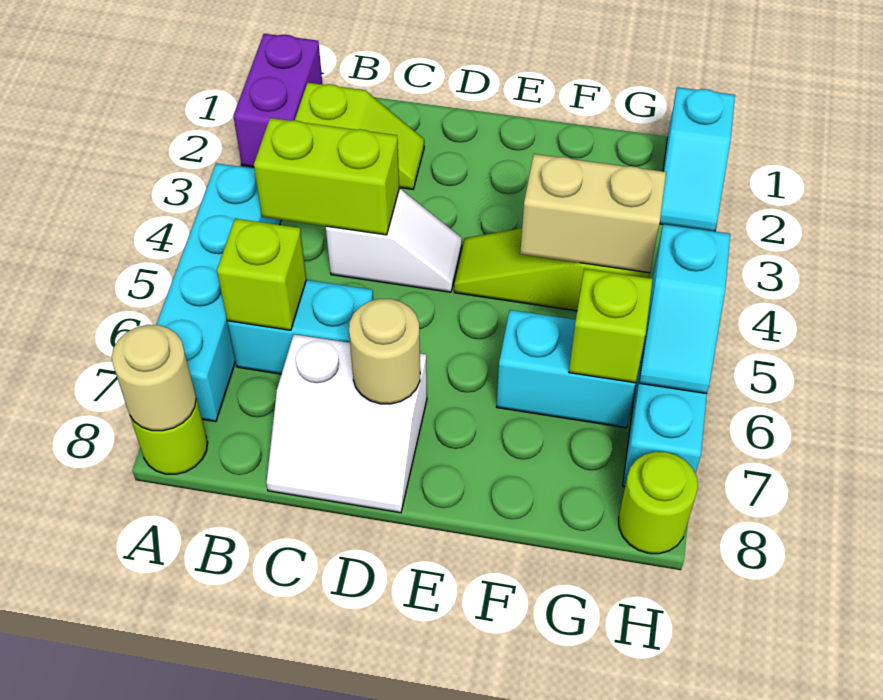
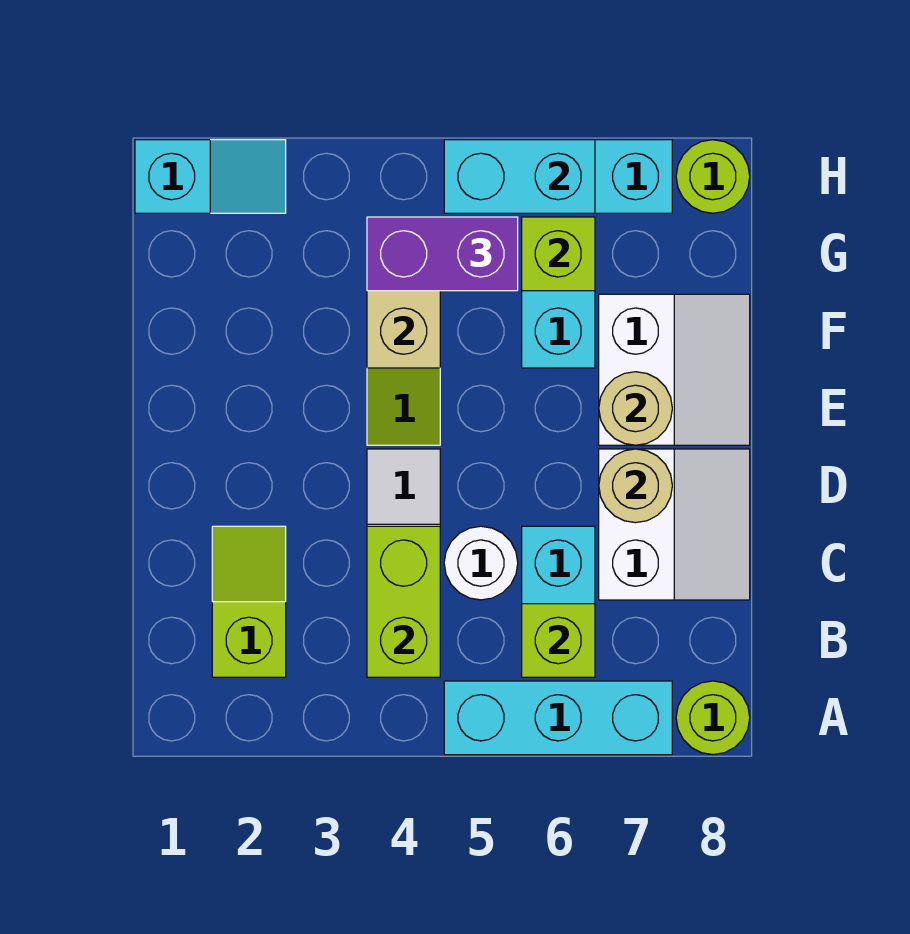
purple brick A1:A2 level 1 -> purple brick G4:G5 level 3
cyan brick A4:A7 level 1 -> cyan brick A5:A7 level 1
tan round brick A8 level 2 -> tan round brick E7 level 2
none -> white round brick C5 level 1
none -> white slope E7:F8 level 1 top 7
cyan slope H5:H6 level 2 top 5 -> cyan brick H5:H6 level 2

